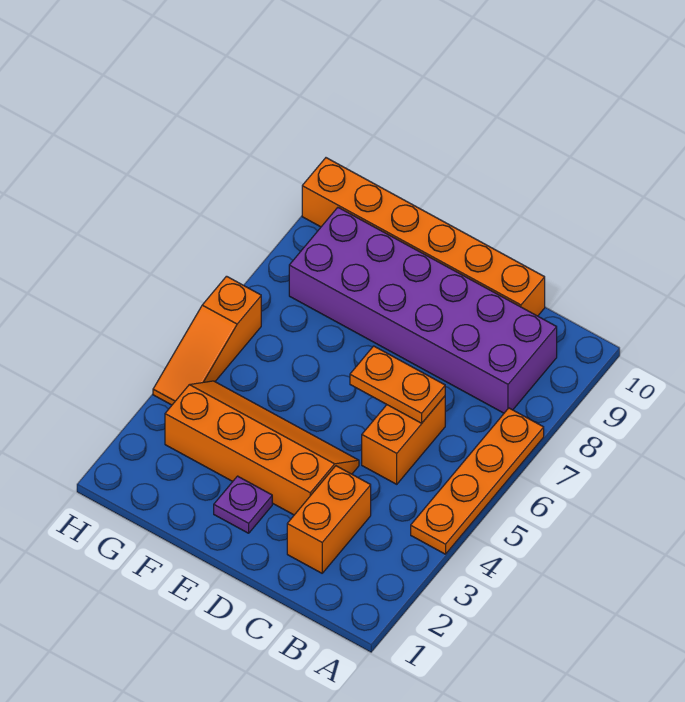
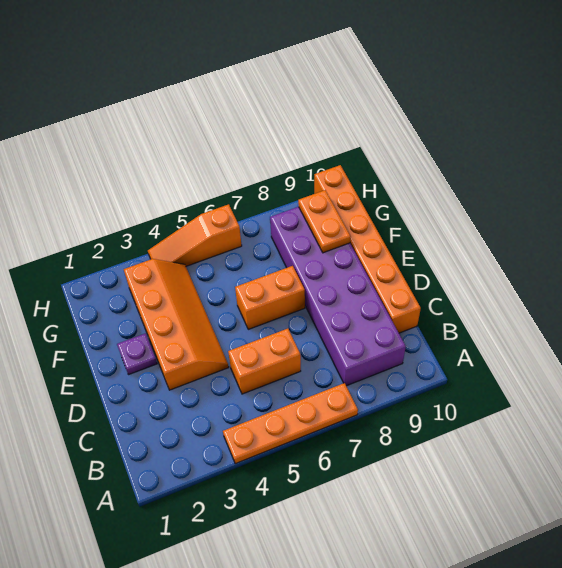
orange brick C2:C3 level 1 -> orange brick E6:E7 level 1
orange plate C6:D6 level 2 -> orange plate F9:G9 level 2

